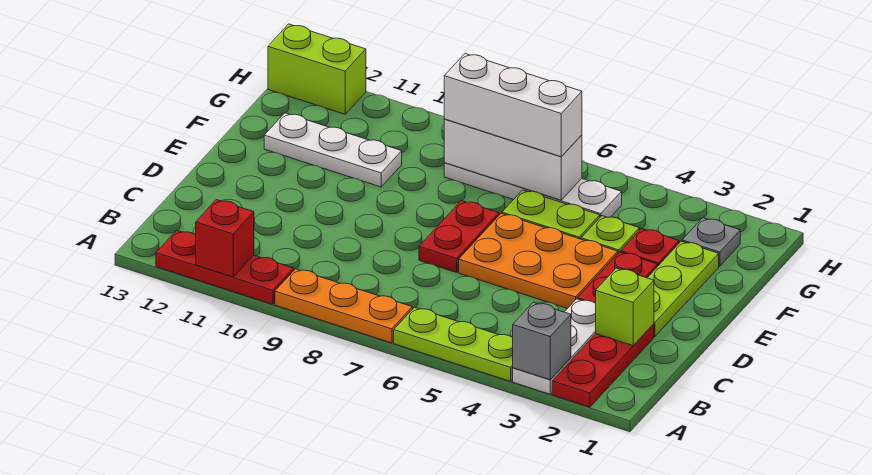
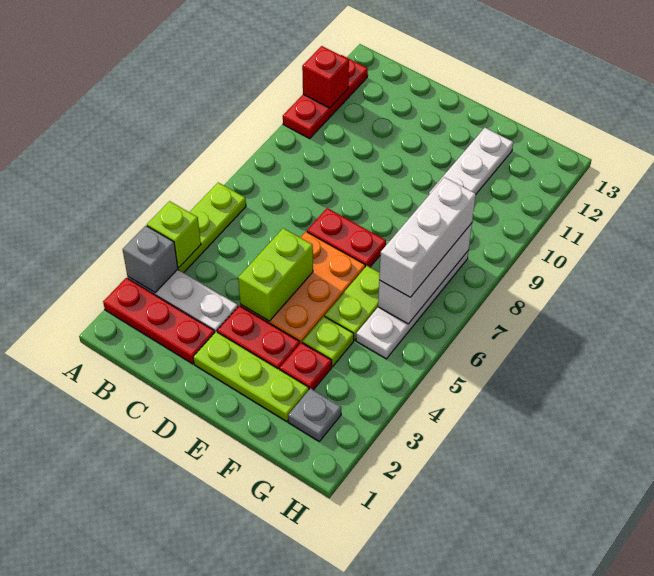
orange plate A7:A9 level 1 -> none
lime brick C2 level 2 -> lime brick A4 level 2
lime brick H12:H13 level 1 -> lime brick D4:D5 level 2

